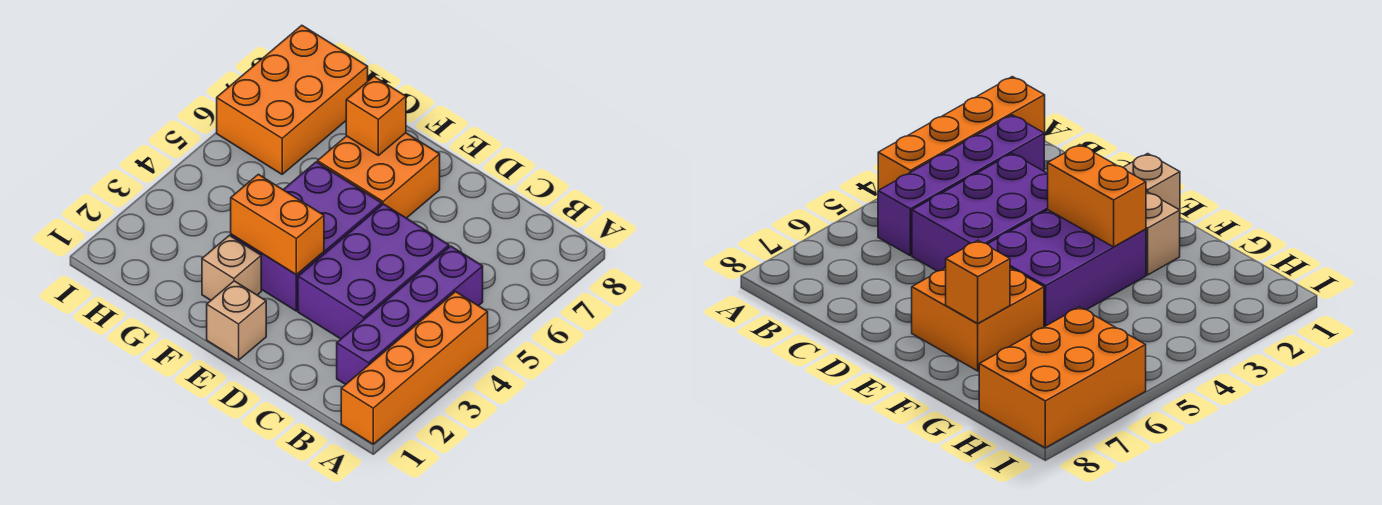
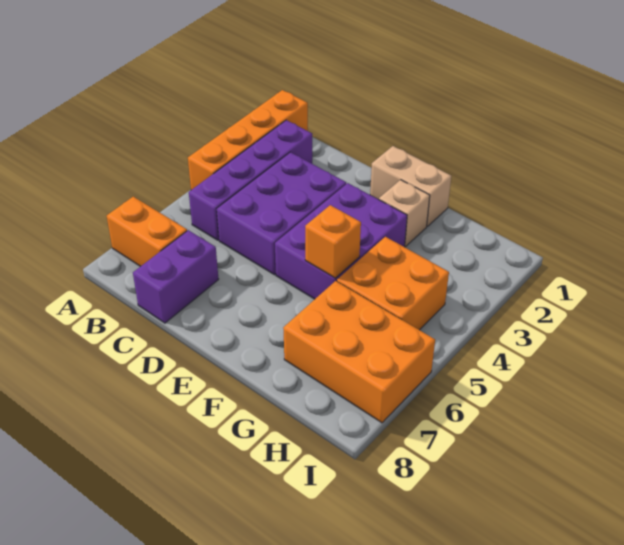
none -> purple brick C7:C8 level 1
tan brick E1 level 1 -> tan brick E1:F1 level 1
orange brick E3:F3 level 2 -> orange brick A7:B7 level 1
orange brick E6:F7 level 1 -> orange brick G4:H5 level 1
orange brick F7 level 2 -> orange brick F5 level 2
orange brick H6:I8 level 1 -> orange brick G6:I7 level 1

